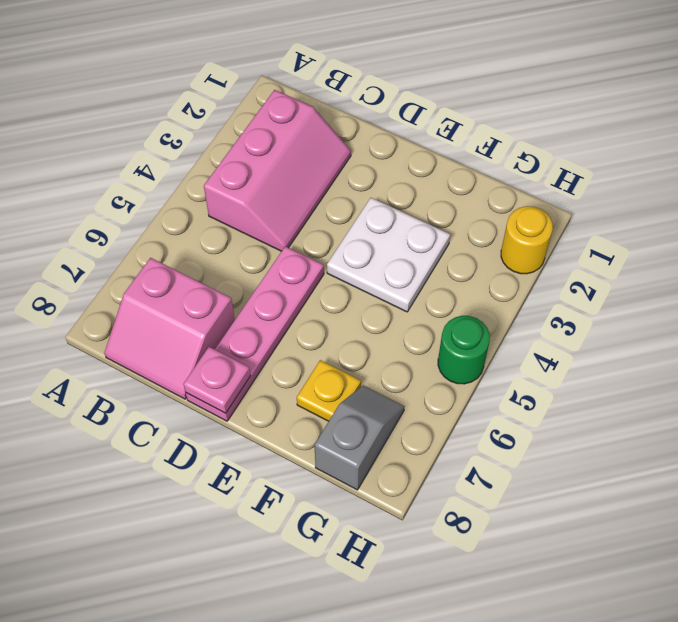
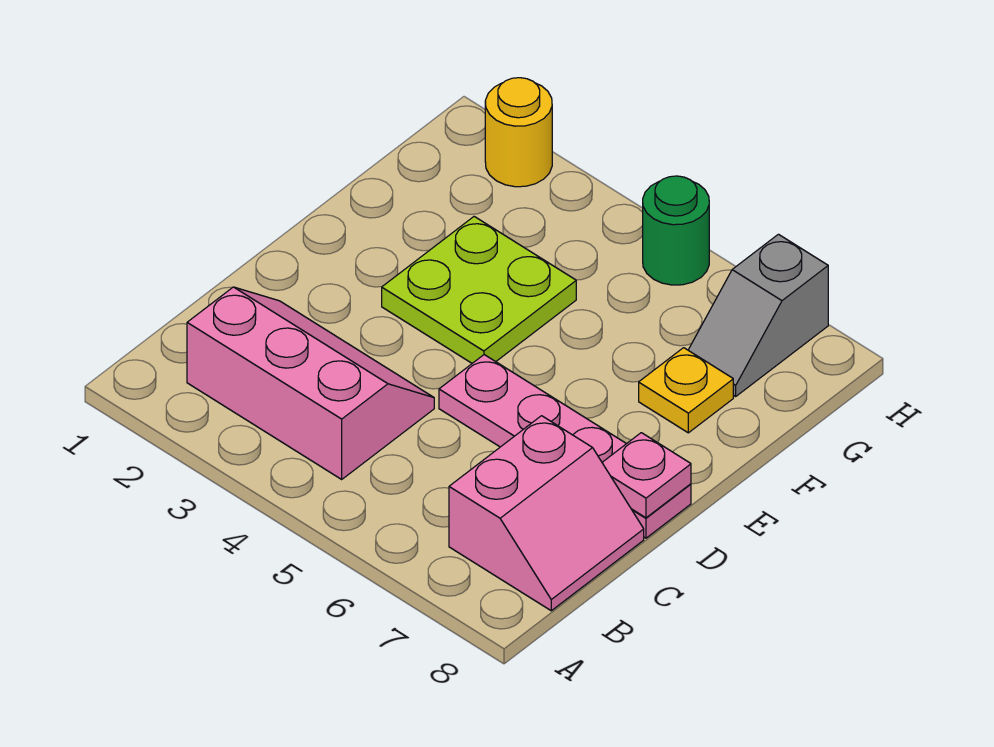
white plate E3:F4 level 1 -> lime plate E3:F4 level 1
grey slope G7:G8 level 1 top 8 -> grey slope G7:H7 level 1 top H

